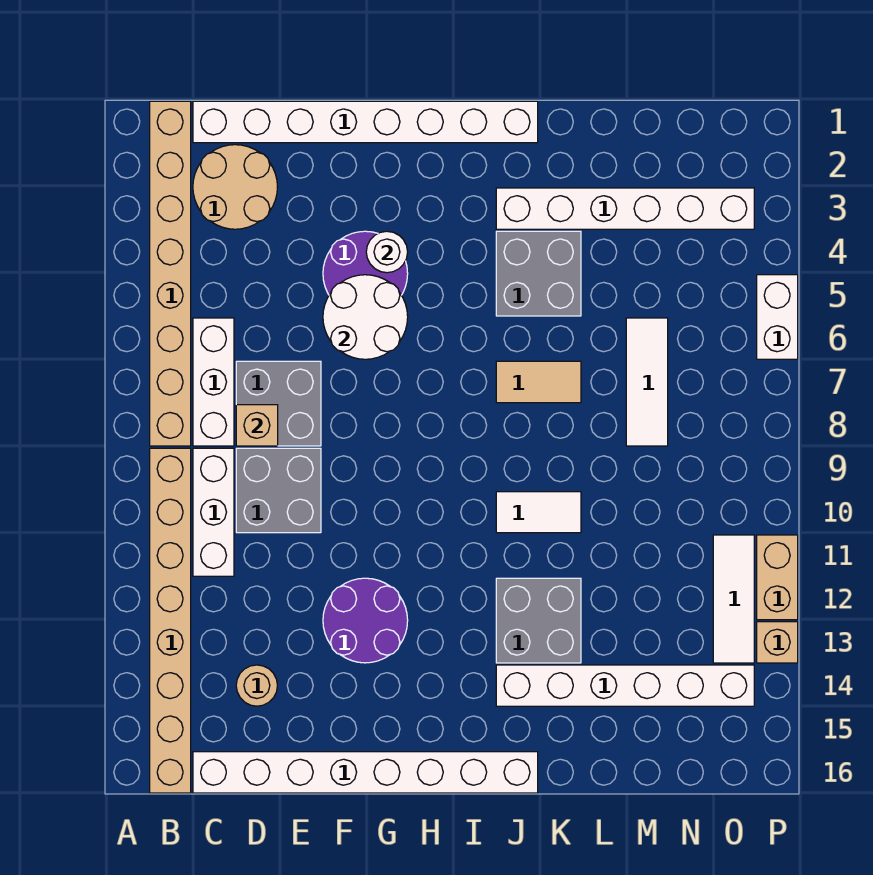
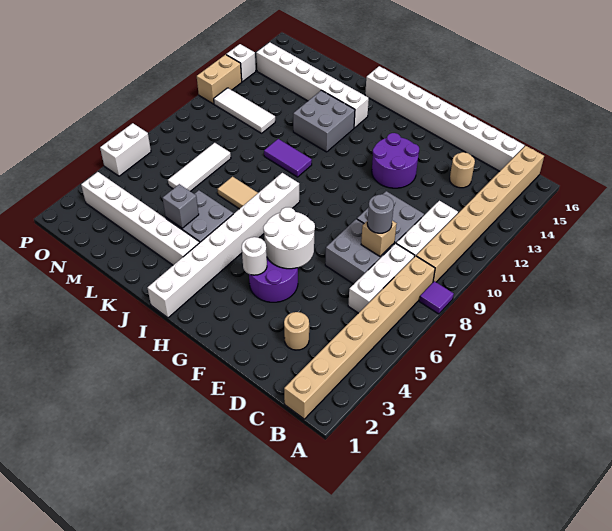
none -> purple tile A8 level 1
white brick C1:J1 level 1 -> white brick I1:I8 level 1
tan round brick C2:D3 level 1 -> tan round brick D3 level 1
none -> grey round brick D8 level 3
white tile J10:K10 level 1 -> purple tile J10:K10 level 1
none -> grey brick K4 level 2
white tile O11:O13 level 1 -> white tile M11:O11 level 1
tan brick P13 level 1 -> white brick P13 level 1

